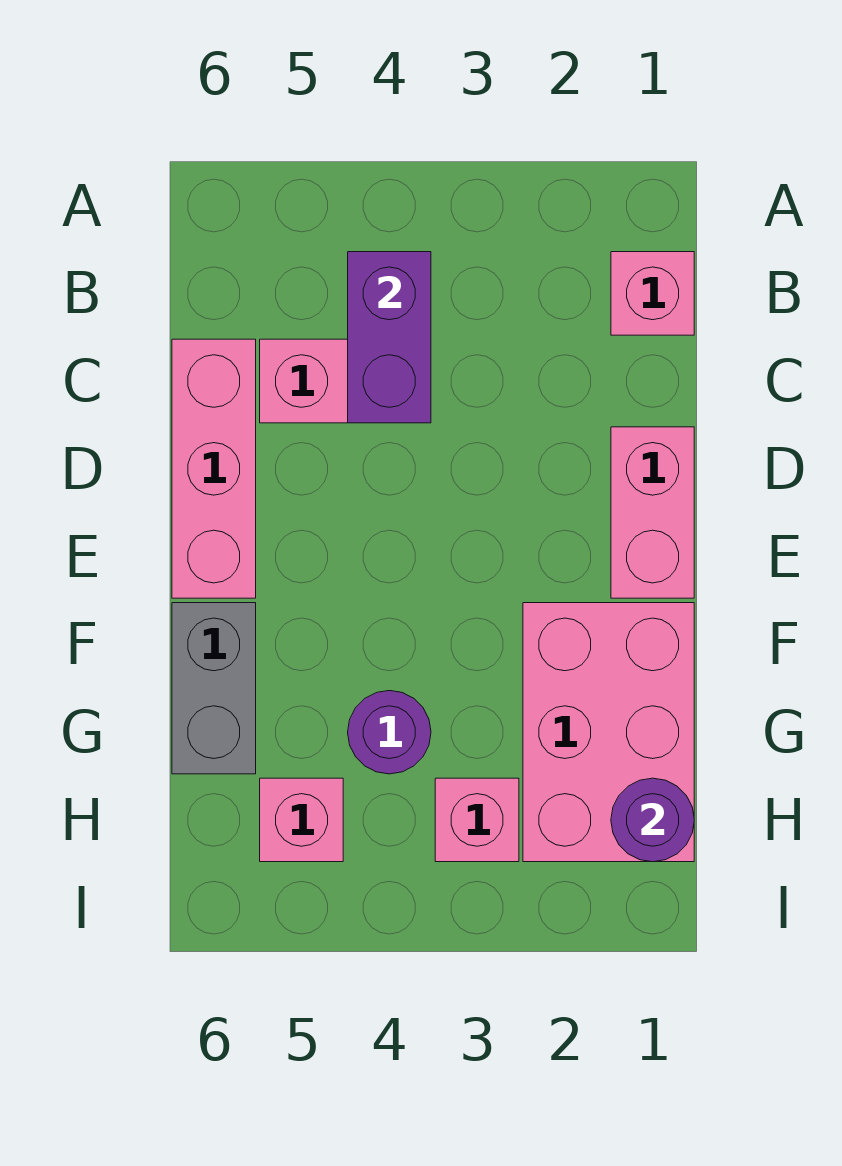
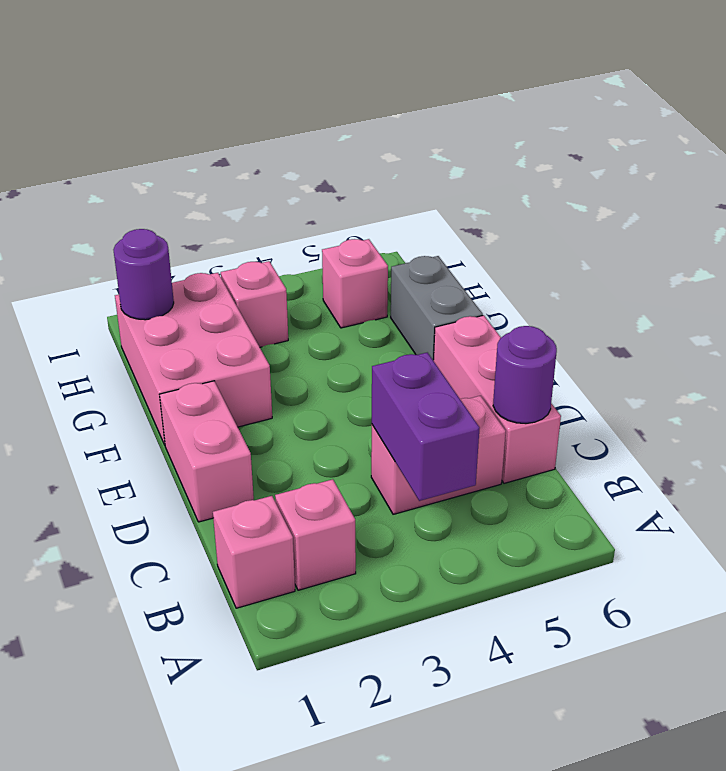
none -> pink brick B2 level 1
purple round brick G4 level 1 -> purple round brick C6 level 2

